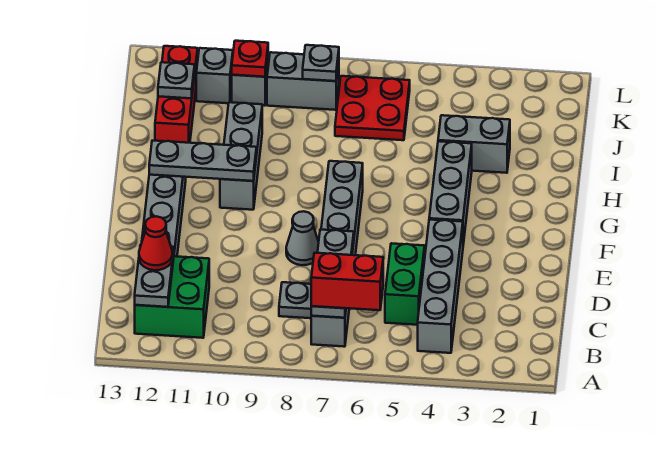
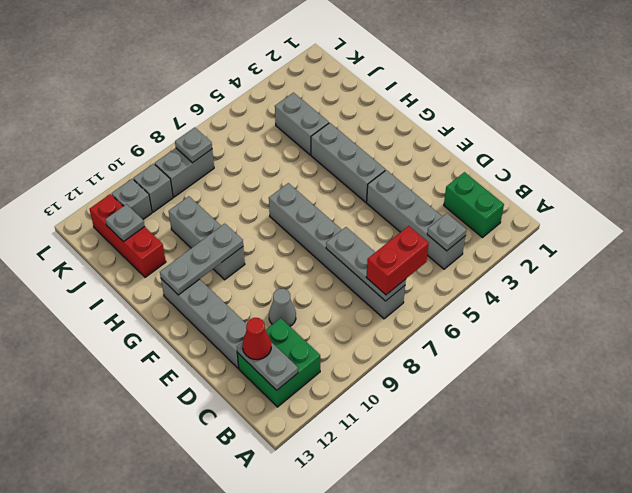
green brick C5:D5 level 1 -> green brick B2:C2 level 1
grey plate C8 level 1 -> grey plate B4 level 2
grey cone E8 level 1 -> grey cone D10 level 1
grey brick I3:I4 level 1 -> grey brick I4:J4 level 1
red plate J6:K7 level 1 -> none
red plate K10 level 2 -> none

